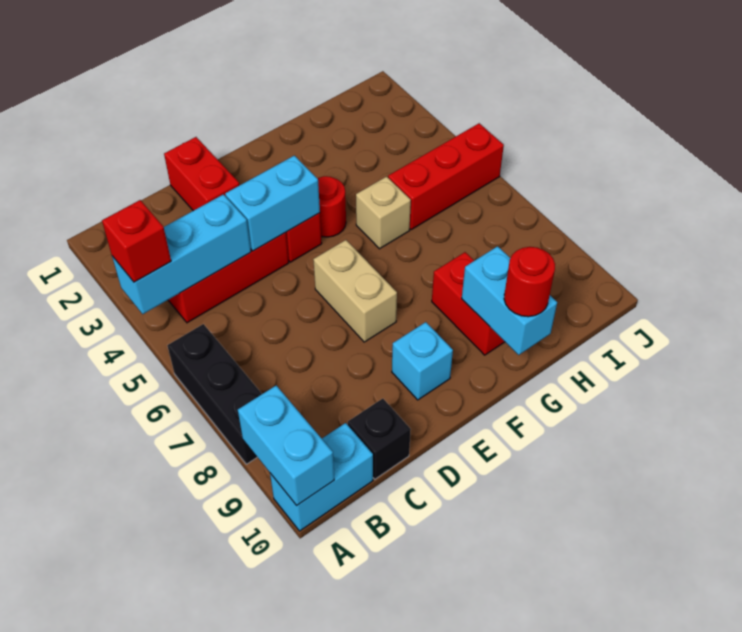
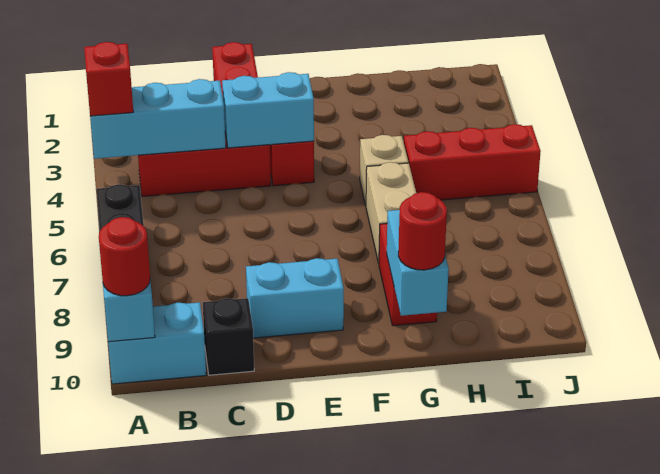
tan brick E6:E7 level 1 -> tan brick G6:G7 level 1
cyan brick E9 level 1 -> cyan brick D9:E9 level 1
red round brick F4 level 1 -> red round brick A10 level 3

